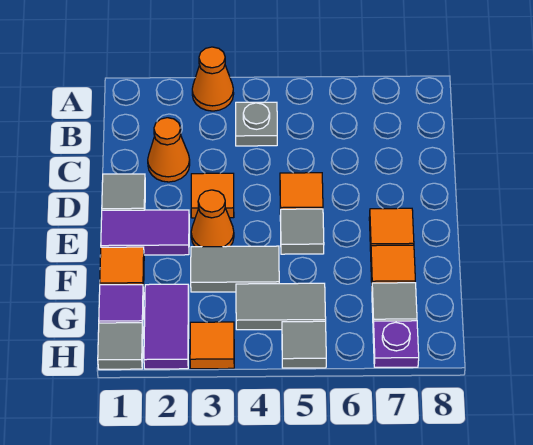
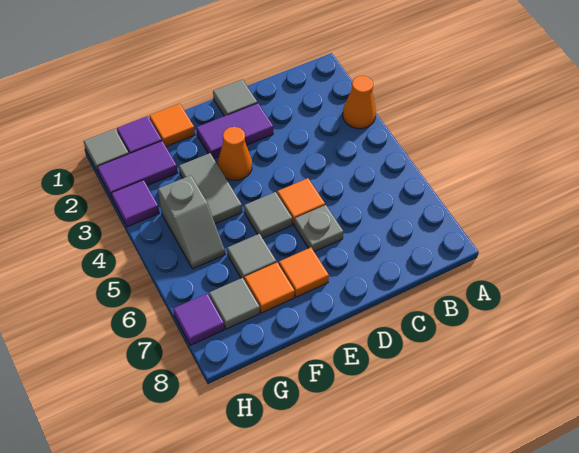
grey plate B4 level 1 -> grey plate D6 level 1
orange cone C2 level 1 -> none
orange tile D3 level 1 -> none
purple tile E1:E2 level 1 -> purple tile D2:E2 level 1
grey tile G4:G5 level 1 -> grey slope G4:G5 level 1 top 4
orange tile H3 level 1 -> purple tile H3 level 1
grey tile H5 level 1 -> grey tile F6 level 1
purple plate H7 level 1 -> purple tile H7 level 1

